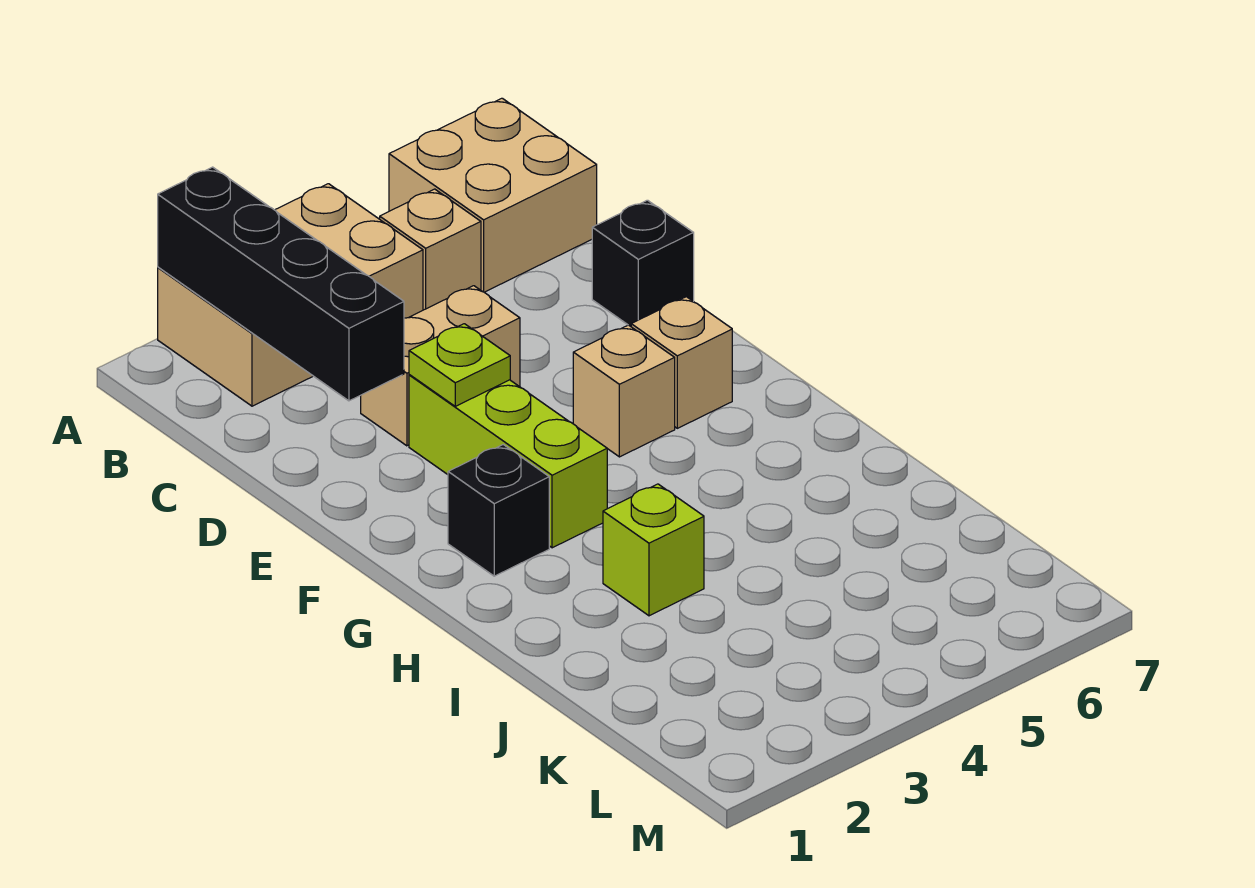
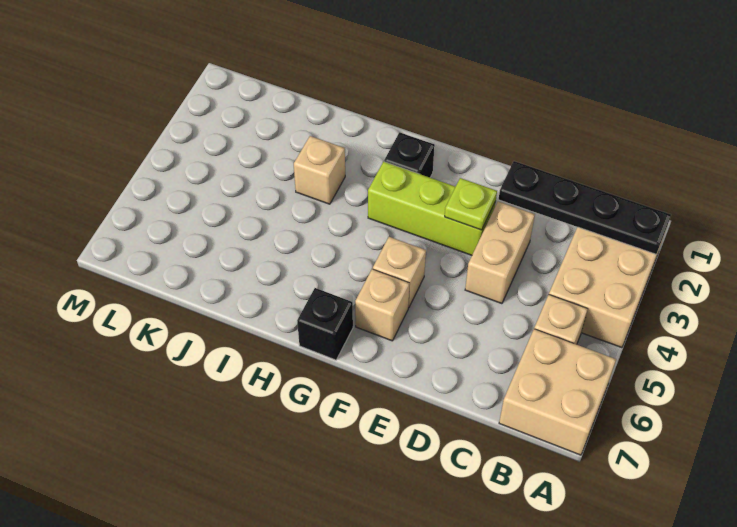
black brick A2:D2 level 2 -> black plate A2:D2 level 2
black brick D7 level 1 -> black brick G7 level 1
lime brick I3 level 1 -> tan brick I3 level 1

